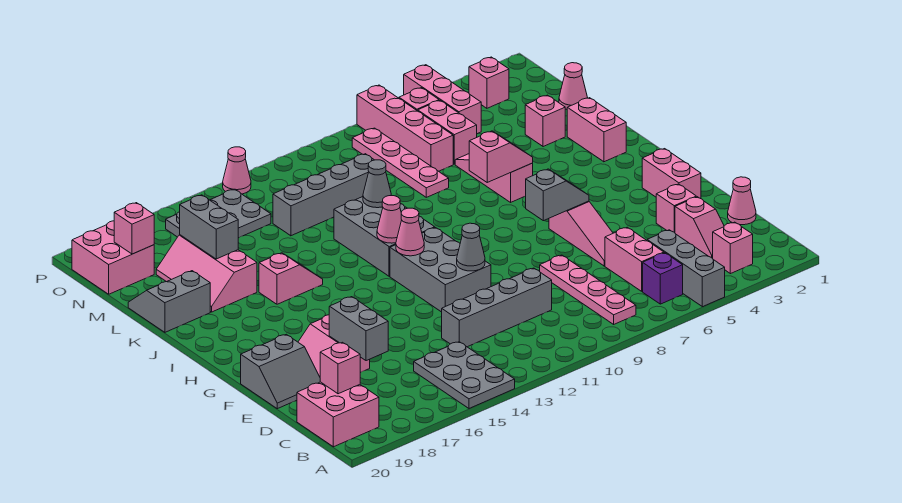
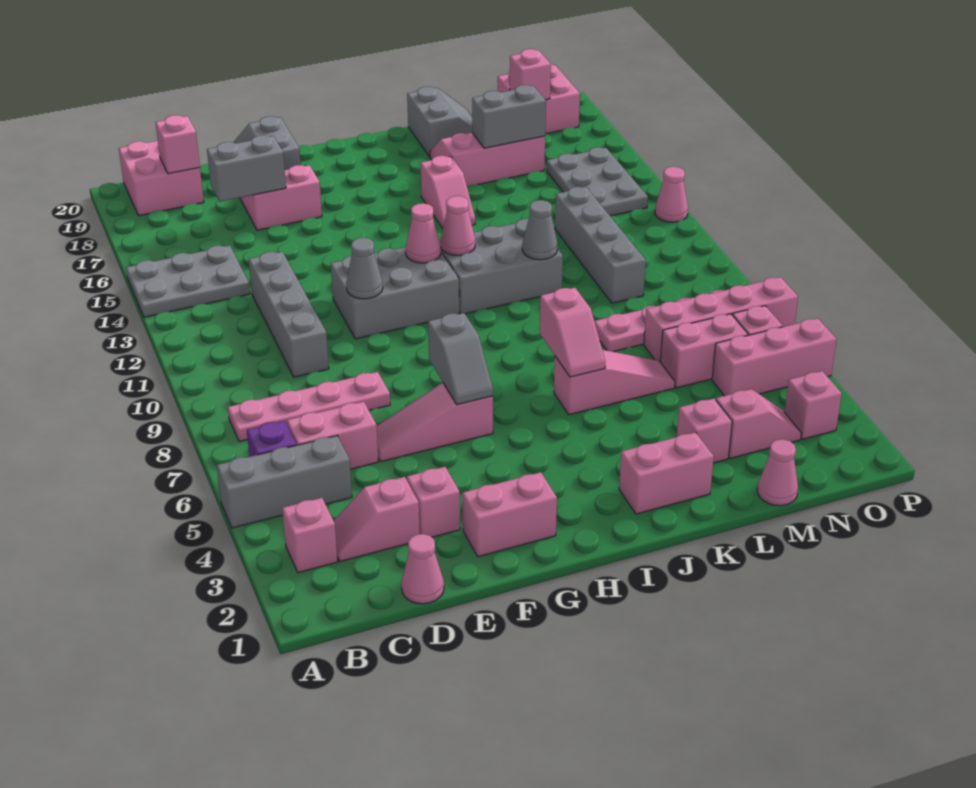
none -> pink slope M3:N3 level 1 top M

